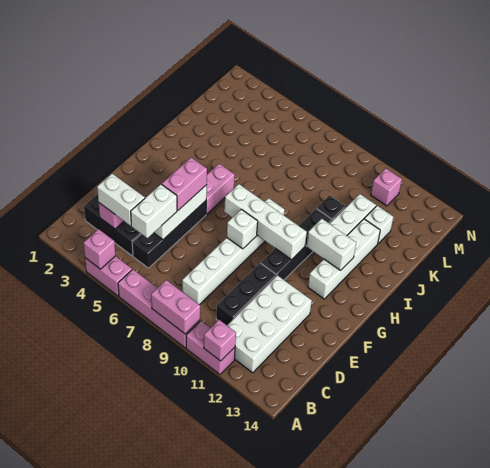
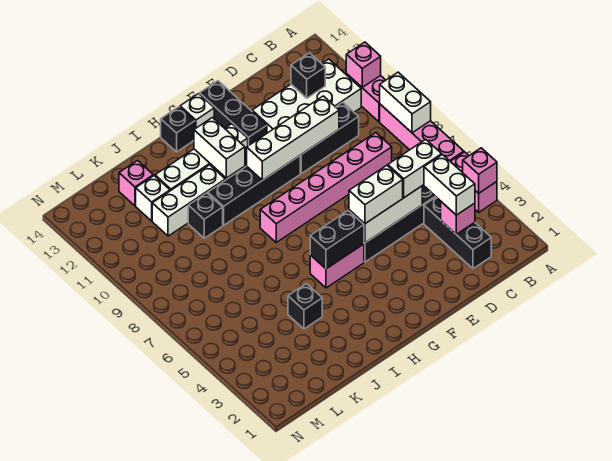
pink brick A8:A9 level 2 -> white brick A8:A9 level 2
white brick C8:H8 level 1 -> pink brick C8:H8 level 1
none -> black brick C12 level 2
pink brick E5:F5 level 3 -> white brick E5:F5 level 3
white brick F8 level 2 -> white brick G14 level 1
none -> black brick F12:F14 level 1
none -> black brick G5:H5 level 2
white brick G7:G10 level 2 -> white brick D10:G10 level 2
none -> black brick H14 level 1
none -> black brick J4 level 1
pink brick M11 level 1 -> pink brick K13 level 1

